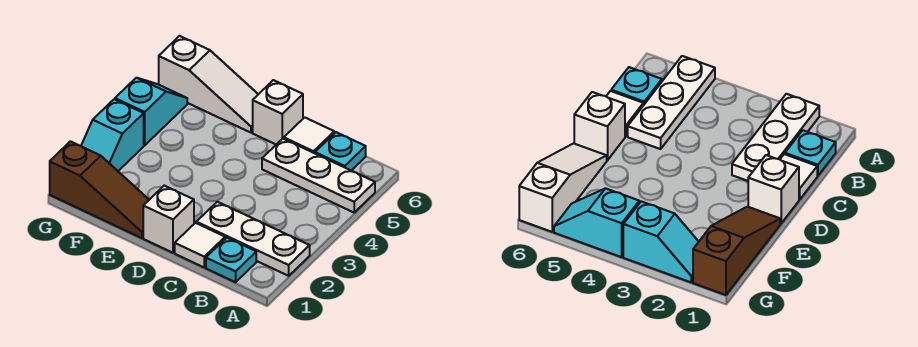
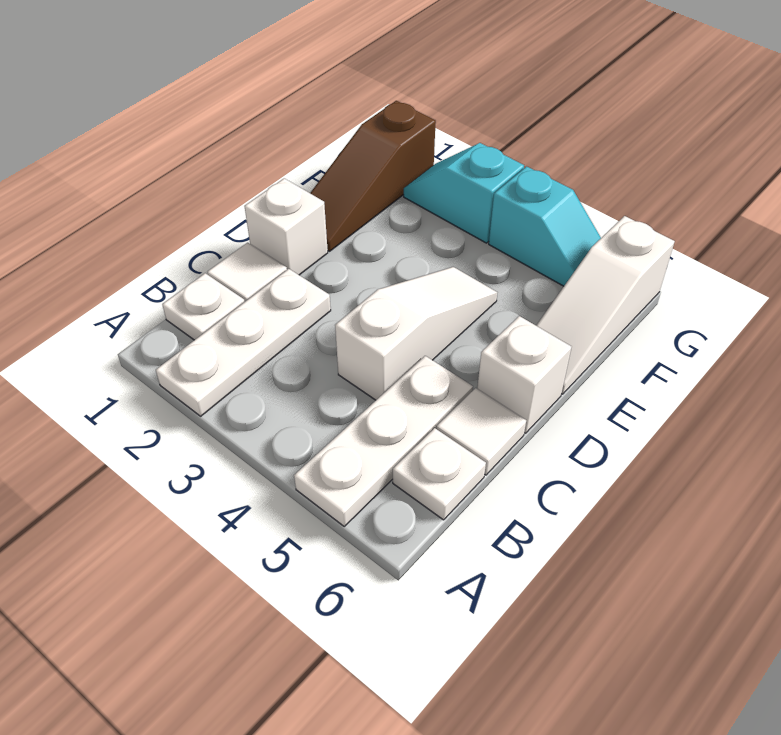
cyan plate B1 level 1 -> white plate B1 level 1
cyan plate B6 level 1 -> white plate B6 level 1
none -> white slope C4:E4 level 1 top C

